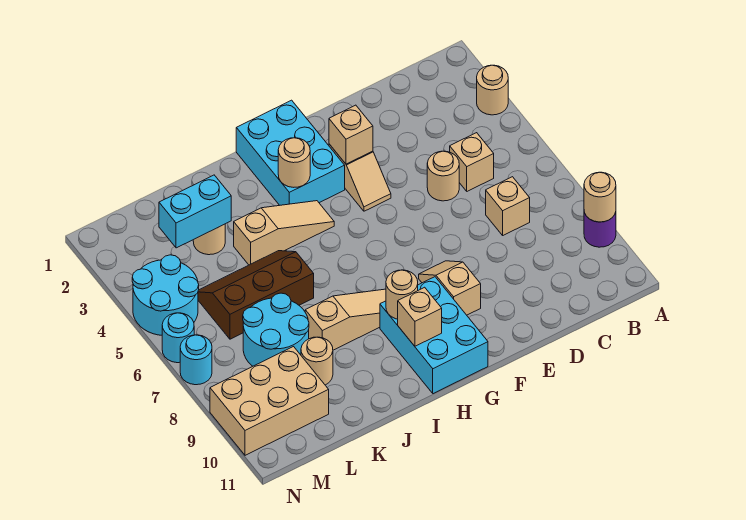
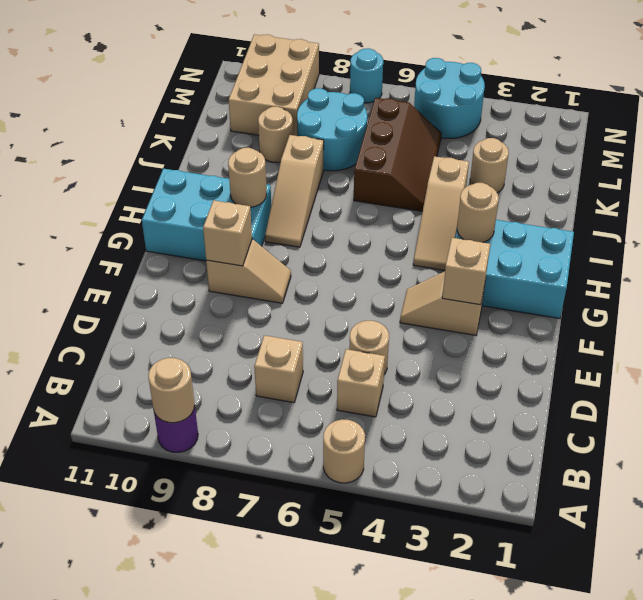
tan round brick A3 level 1 -> tan round brick A5 level 1
tan brick H10 level 2 -> tan brick F9 level 2
cyan brick K3:L3 level 2 -> none
cyan round brick N6 level 1 -> none

